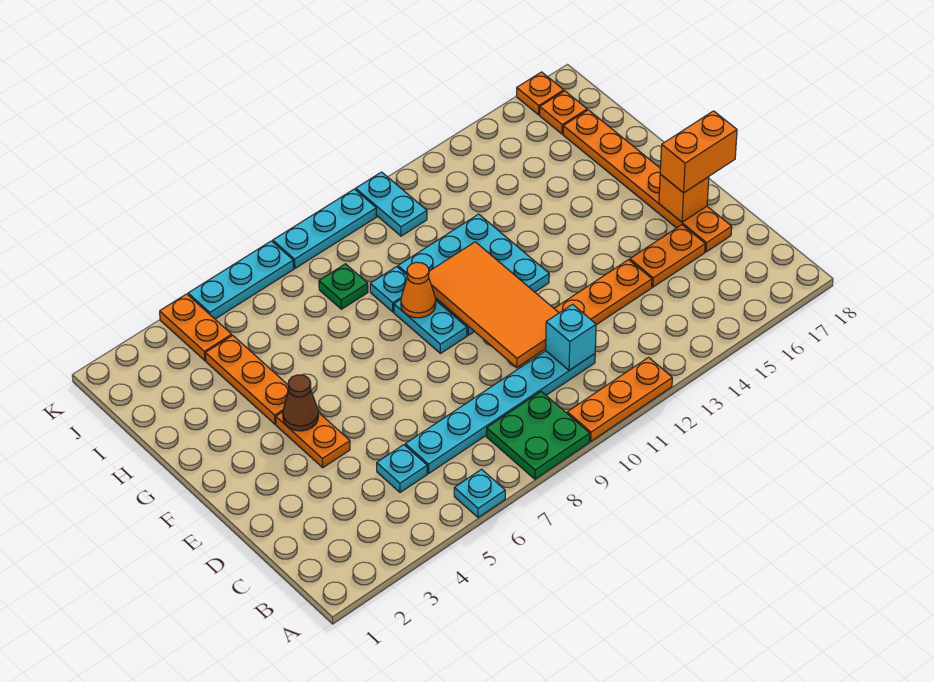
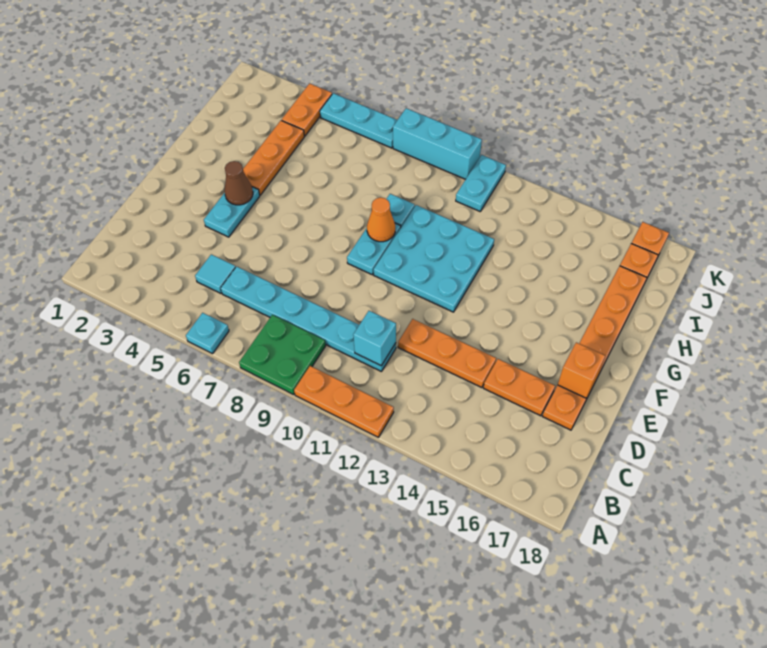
cyan plate C5 level 1 -> cyan tile C5 level 1
orange tile D10:G11 level 2 -> none
orange plate E4:F4 level 1 -> cyan plate E4:F4 level 1
orange brick E17:E18 level 3 -> none
green plate I8 level 1 -> none
cyan plate K8:K10 level 1 -> cyan brick K8:K10 level 1

